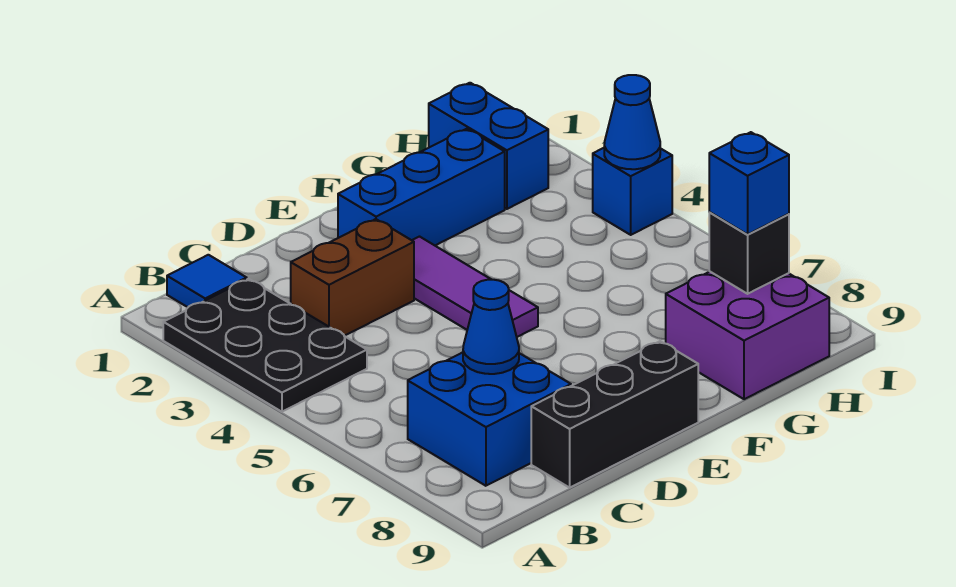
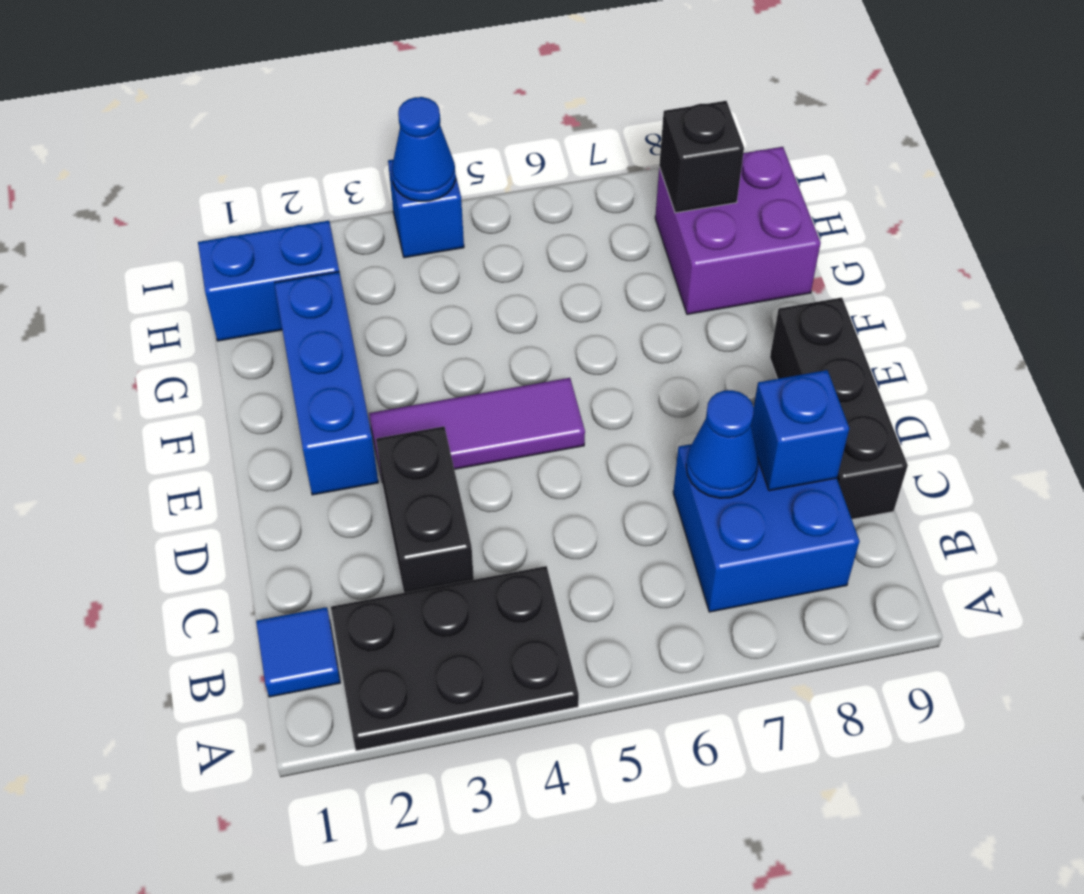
brown brick C3:D3 level 1 -> black brick C3:D3 level 1
blue brick H8 level 3 -> blue brick C8 level 2

